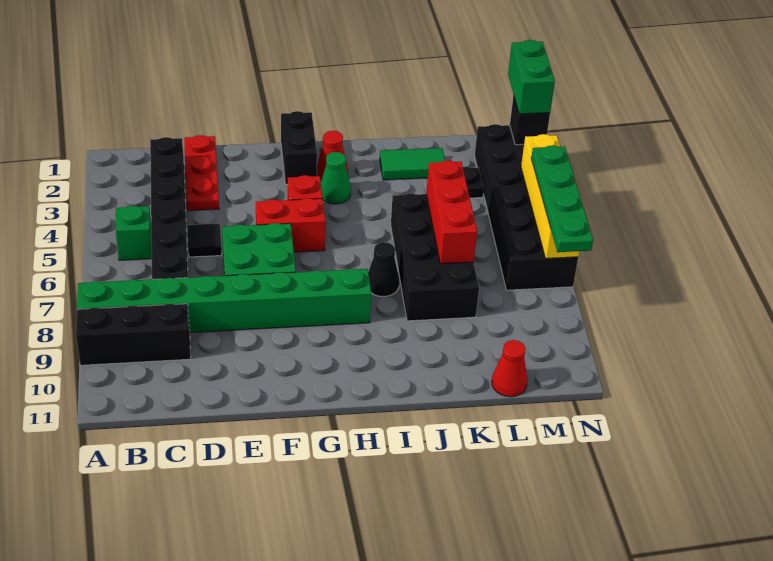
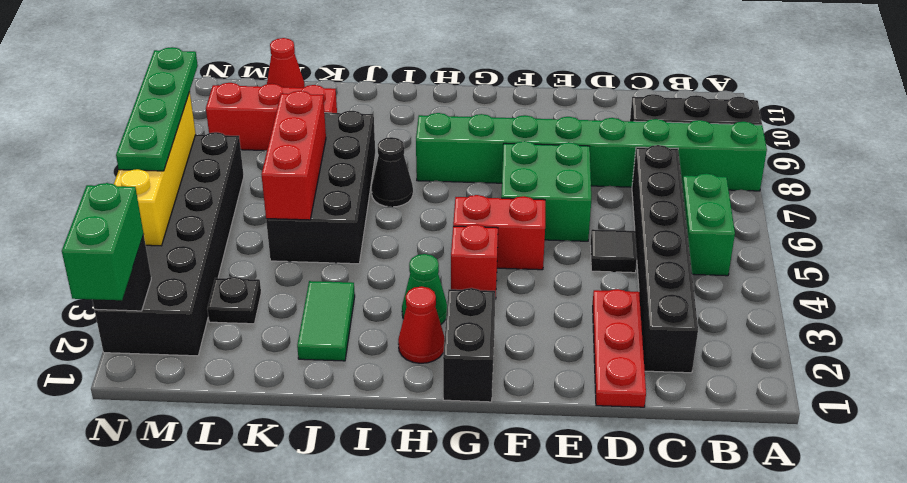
green brick B5 level 1 -> green brick B5:B6 level 1
green tile J2:K2 level 1 -> green tile J2:J3 level 1
none -> red brick K9:M9 level 1

